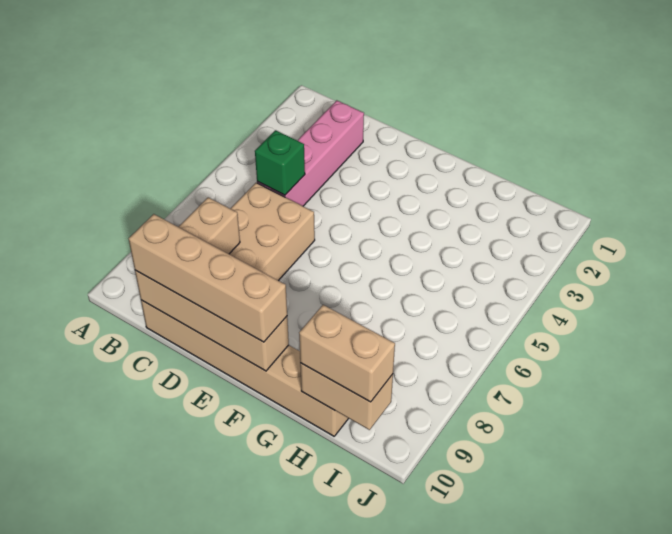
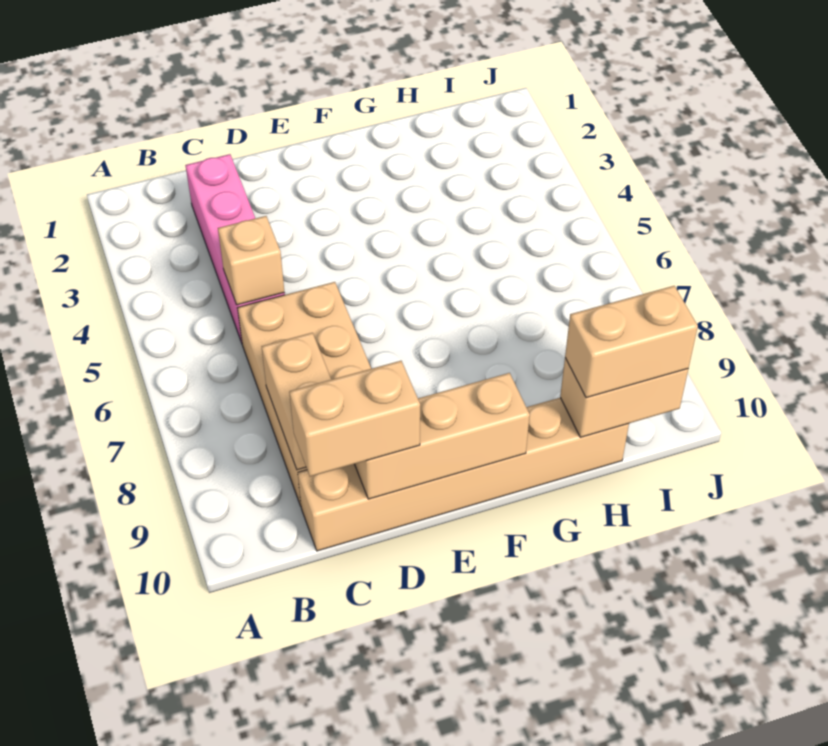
green brick C5 level 2 -> tan brick C5 level 2
tan brick C10:F10 level 2 -> tan brick D10:F10 level 2
tan brick C10:F10 level 3 -> tan brick C10:D10 level 3

